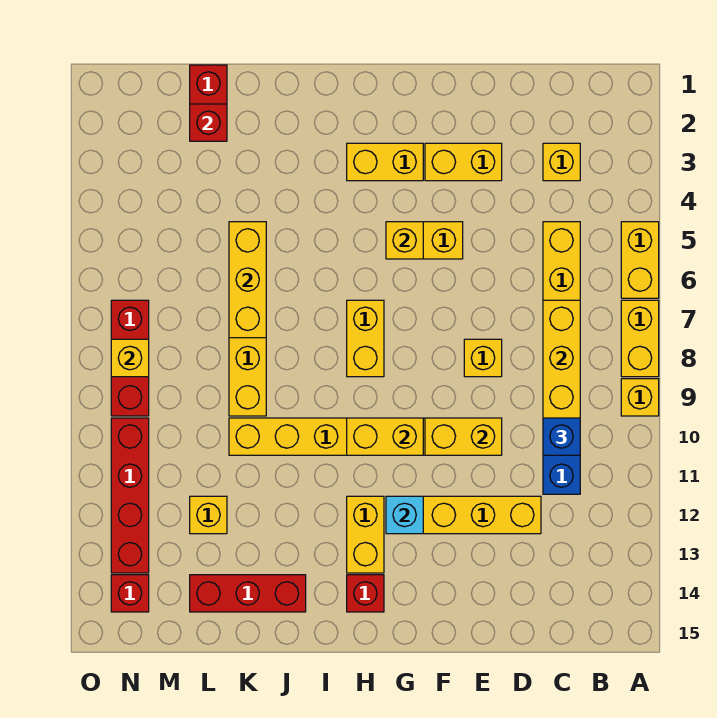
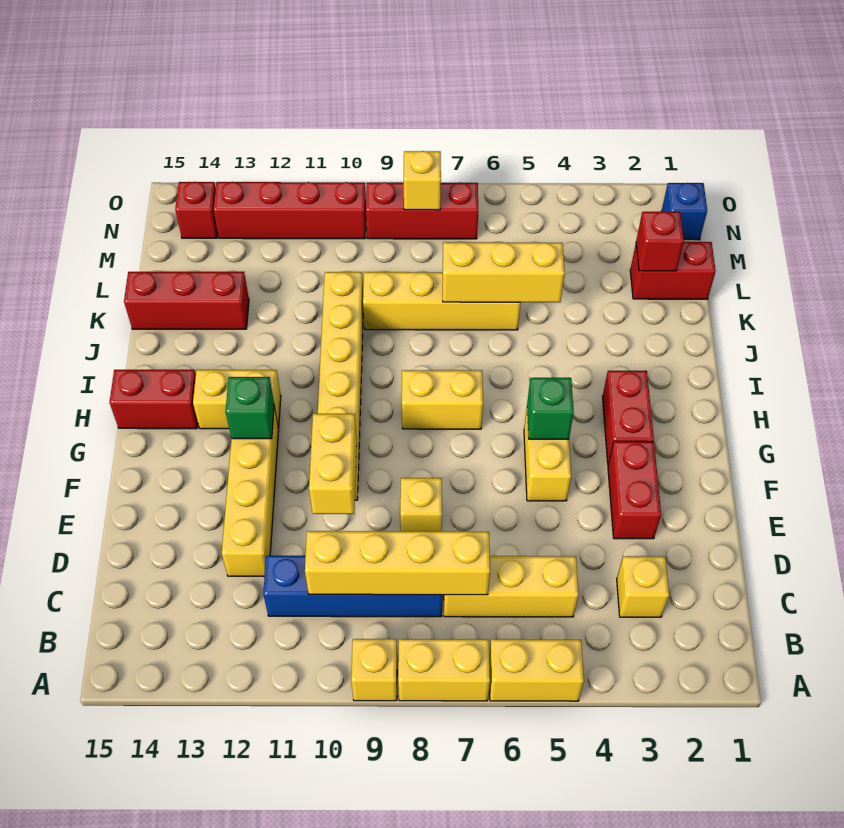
blue brick C10 level 3 -> blue brick N1 level 1
yellow brick E3:F3 level 1 -> red brick E3:F3 level 1
yellow brick G3:H3 level 1 -> red brick G3:H3 level 1
yellow brick G5 level 2 -> green brick G5 level 2
yellow brick G10:H10 level 2 -> none
cyan brick G12 level 2 -> green brick G12 level 2
red brick H14 level 1 -> red brick H14:H15 level 1
red brick J14:L14 level 1 -> red brick K13:K15 level 1
yellow brick L12 level 1 -> none

